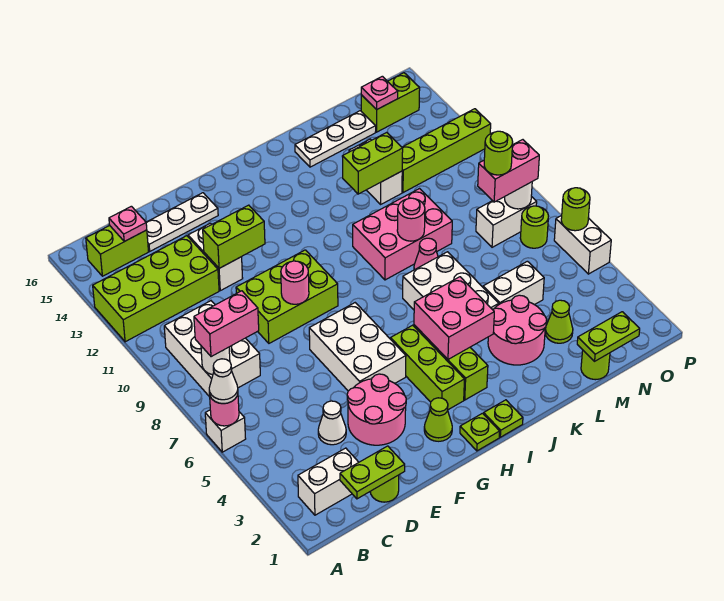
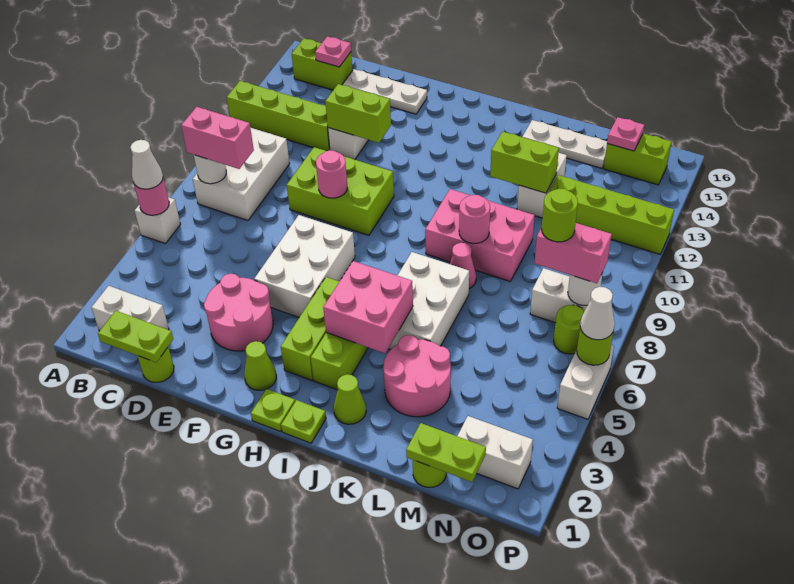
lime brick A12:D13 level 1 -> lime brick A12:D12 level 1
white cone D4 level 1 -> white cone P6 level 3
white brick L5:M5 level 1 -> white brick N2:O2 level 1
lime cone M3 level 1 -> lime cone J2 level 1

